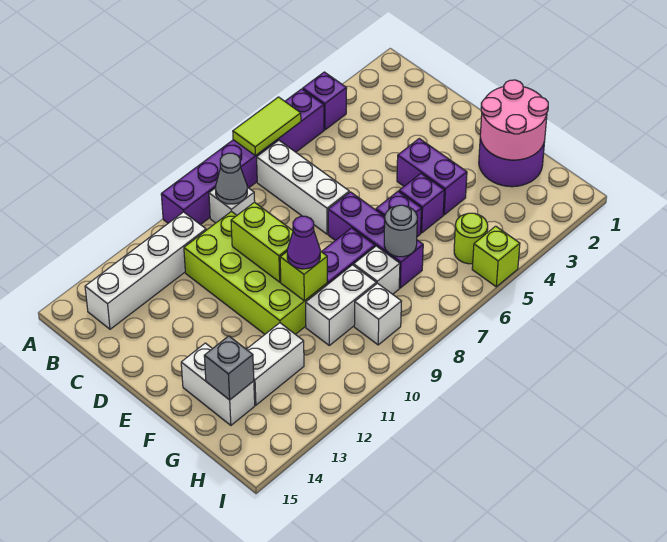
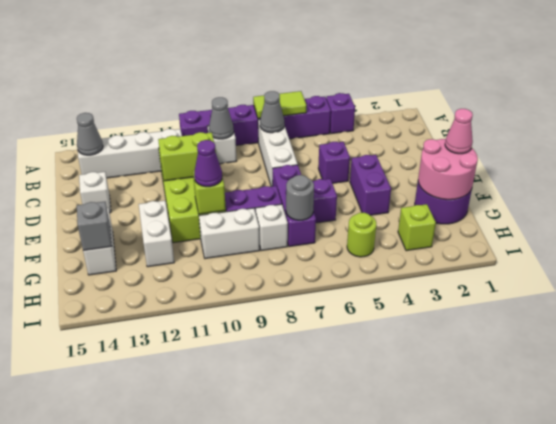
none -> grey cone B7 level 2
none -> grey cone B14 level 2
lime brick D10:E10 level 2 -> lime brick D10:D11 level 2
none -> pink cone F1 level 3
purple brick F5 level 1 -> purple brick D5 level 1
white brick G12:G13 level 1 -> white brick F12:G12 level 1
white brick H9 level 1 -> white brick D14 level 1
lime brick I5 level 1 -> lime brick H3 level 1

